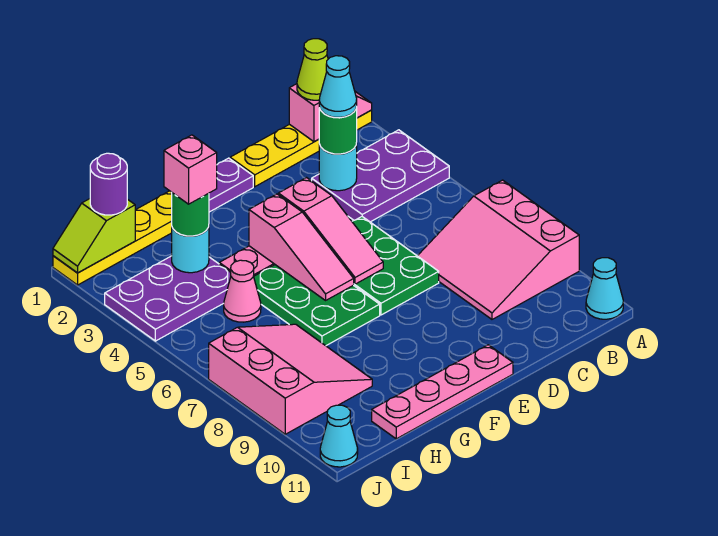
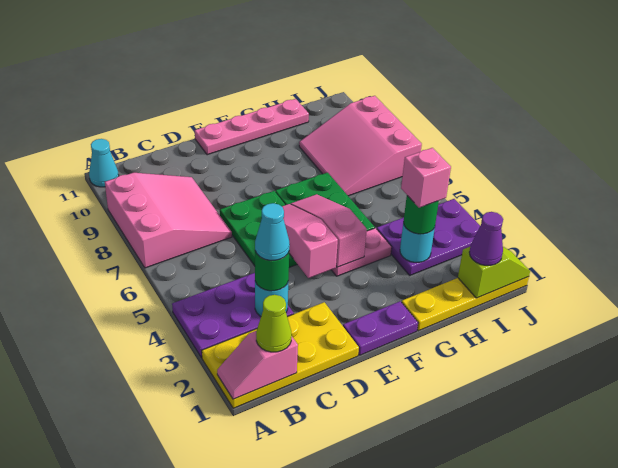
yellow plate A1:D1 level 1 -> yellow plate A1:D2 level 1
pink cone H5 level 1 -> none
purple round brick I1 level 3 -> purple cone I1 level 3
cyan cone J11 level 1 -> none

